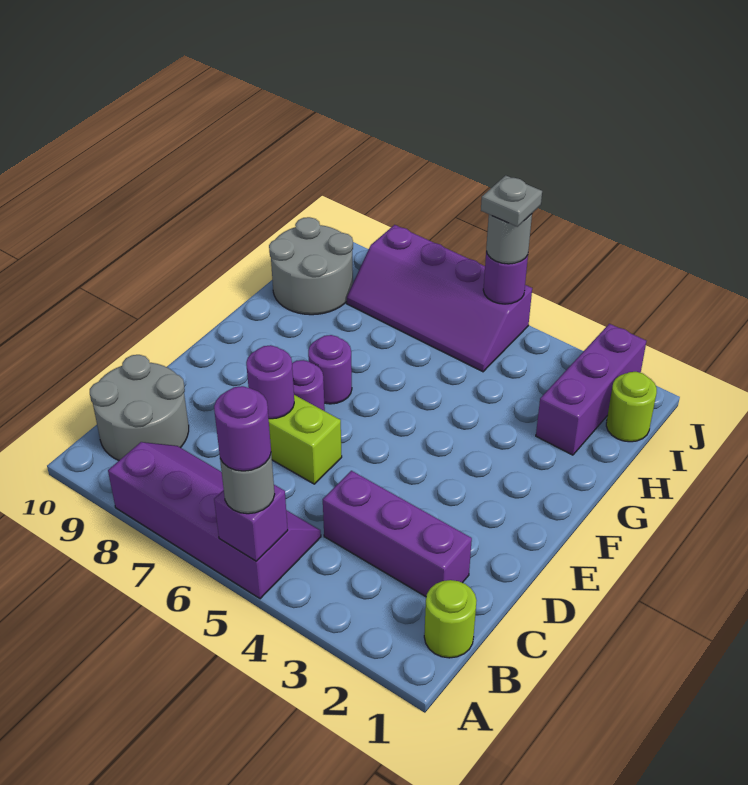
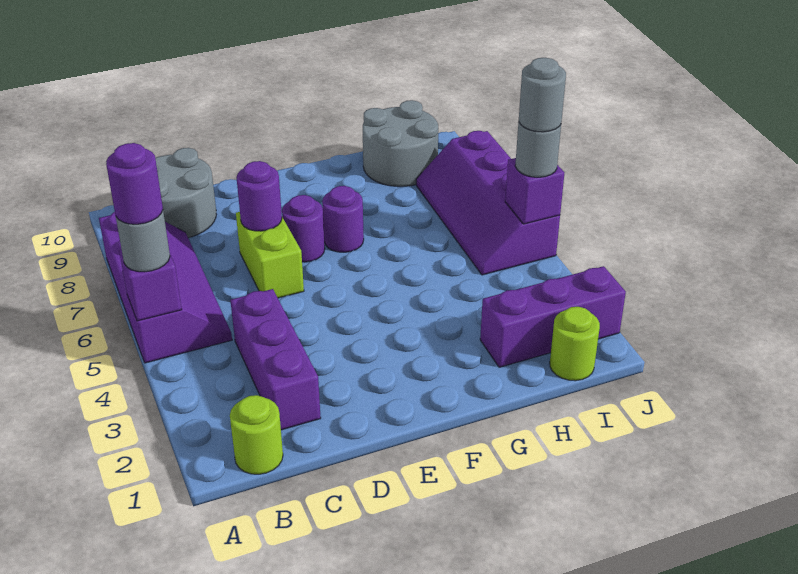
purple round brick J5 level 2 -> purple brick J5 level 2
grey plate J5 level 4 -> grey round brick J5 level 4

